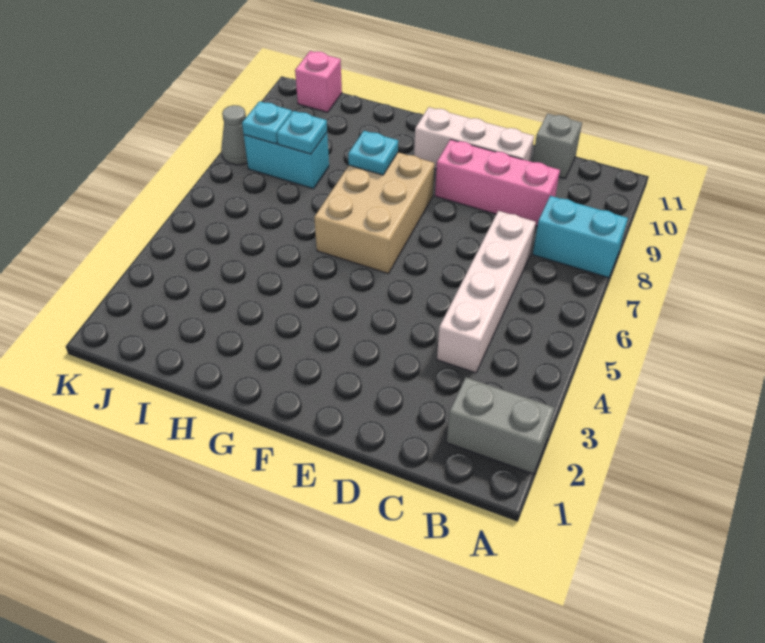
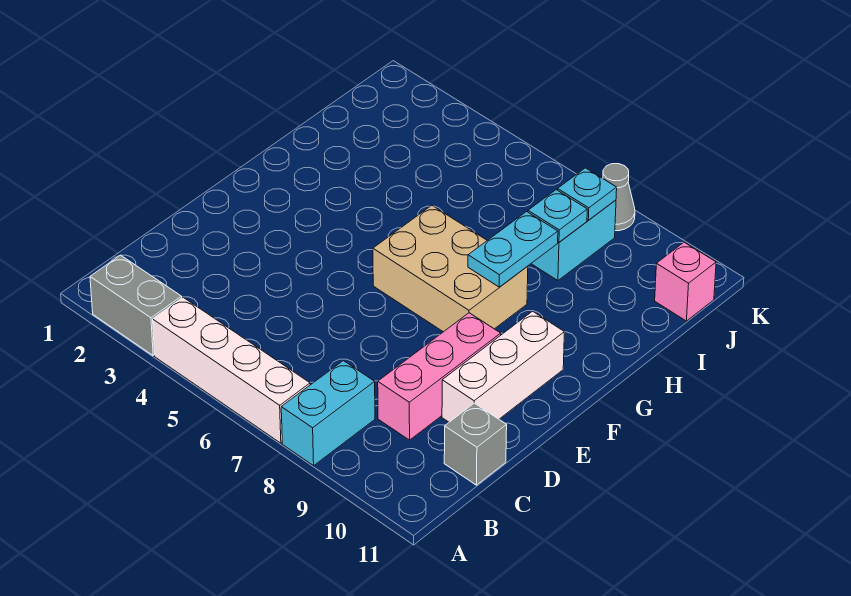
grey brick A2:B2 level 1 -> grey brick A2:A3 level 1
white brick C4:C7 level 1 -> white brick A4:A7 level 1
cyan plate G8 level 2 -> cyan plate G8:H8 level 2

